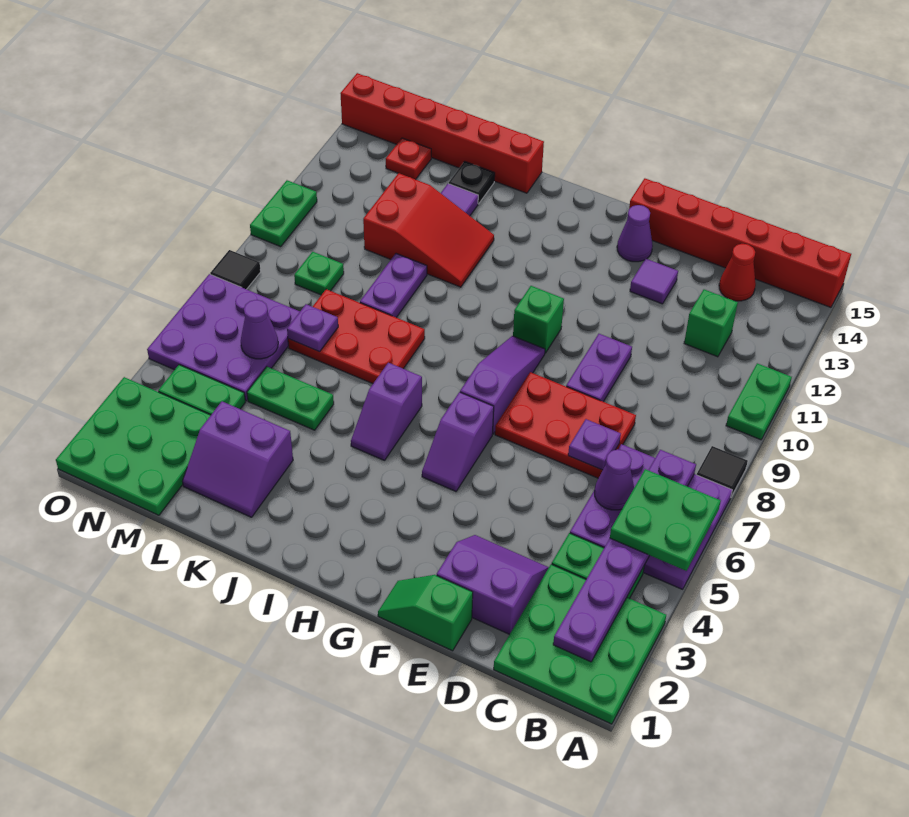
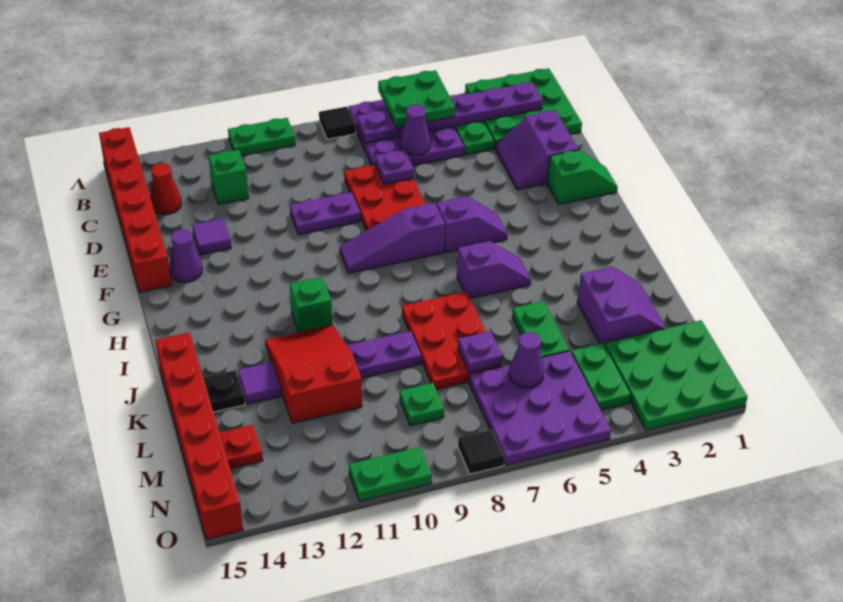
green slope E1:F1 level 1 top E -> green slope F1:F2 level 1 top 2
green brick G10 level 1 -> green brick I11 level 1

